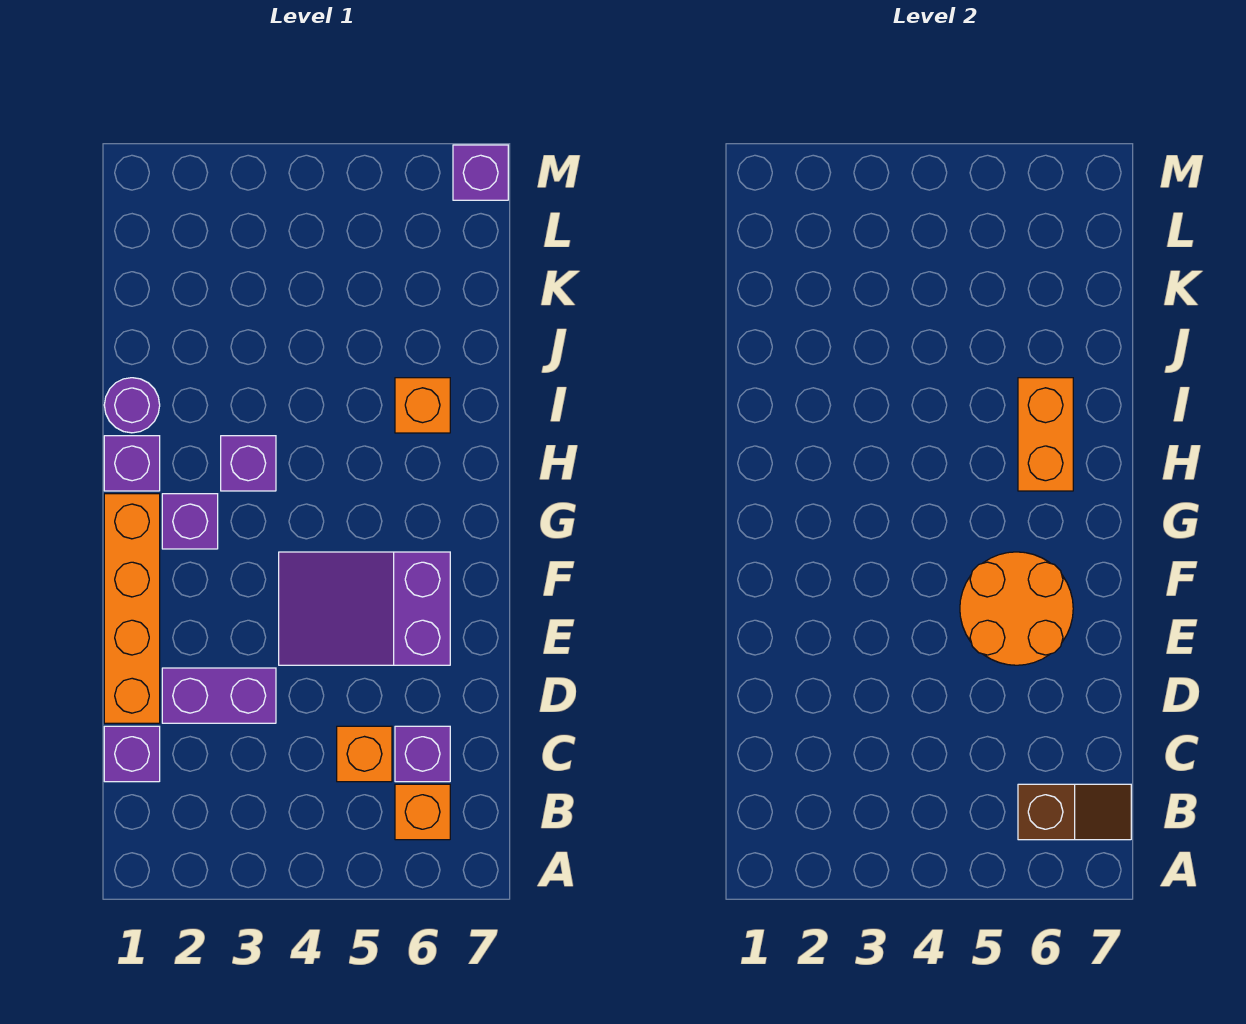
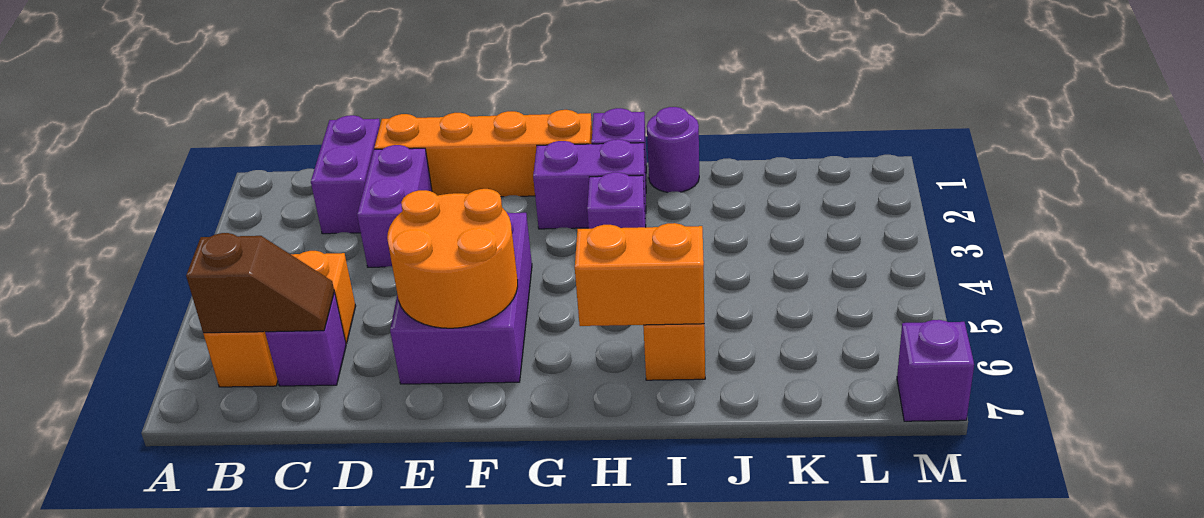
brown slope B6:B7 level 2 top 6 -> brown slope B6:C6 level 2 top B
purple brick C1 level 1 -> purple brick C1:C2 level 1
purple slope E4:F6 level 1 top 6 -> purple brick E4:F6 level 1
purple brick G2 level 1 -> purple brick G2:H2 level 1

